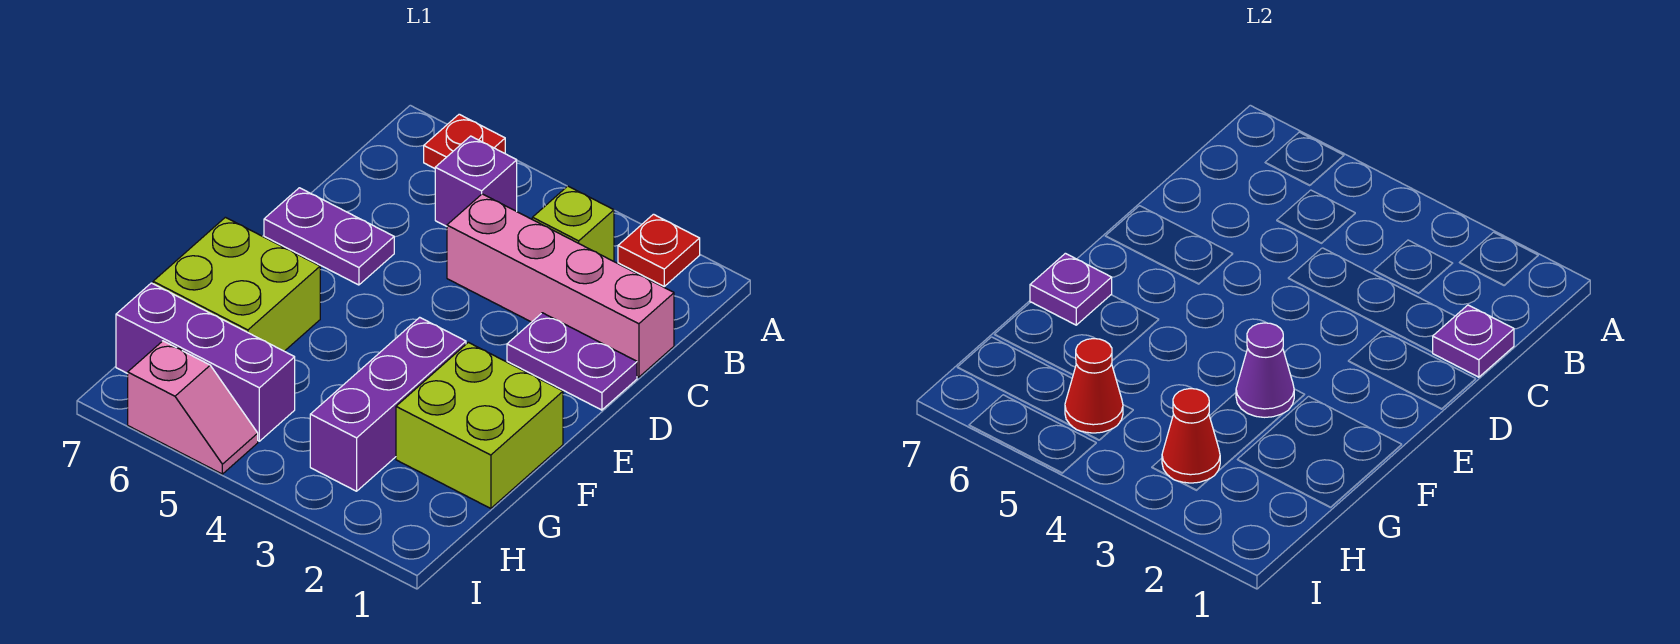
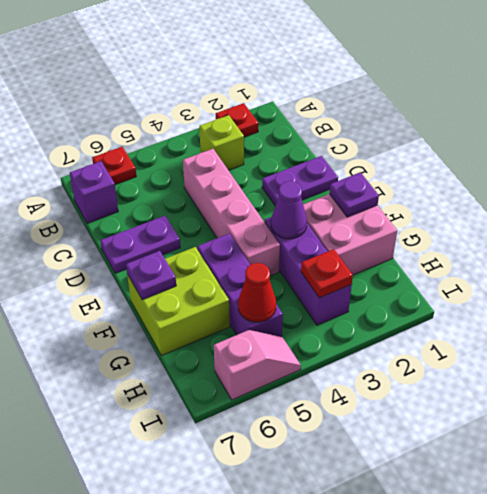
purple brick B5 level 1 -> purple brick B7 level 1
pink brick C1:C4 level 1 -> pink brick C4:F4 level 1
purple plate C1 level 2 -> purple plate F1 level 2
lime brick F1:G2 level 1 -> pink brick F1:G2 level 1
red cone H3 level 2 -> red plate H3 level 2
purple brick H5:H7 level 1 -> purple brick F5:H5 level 1

